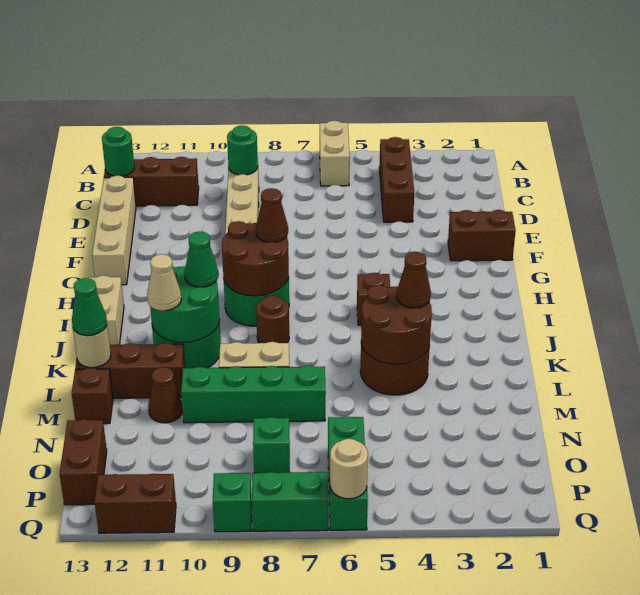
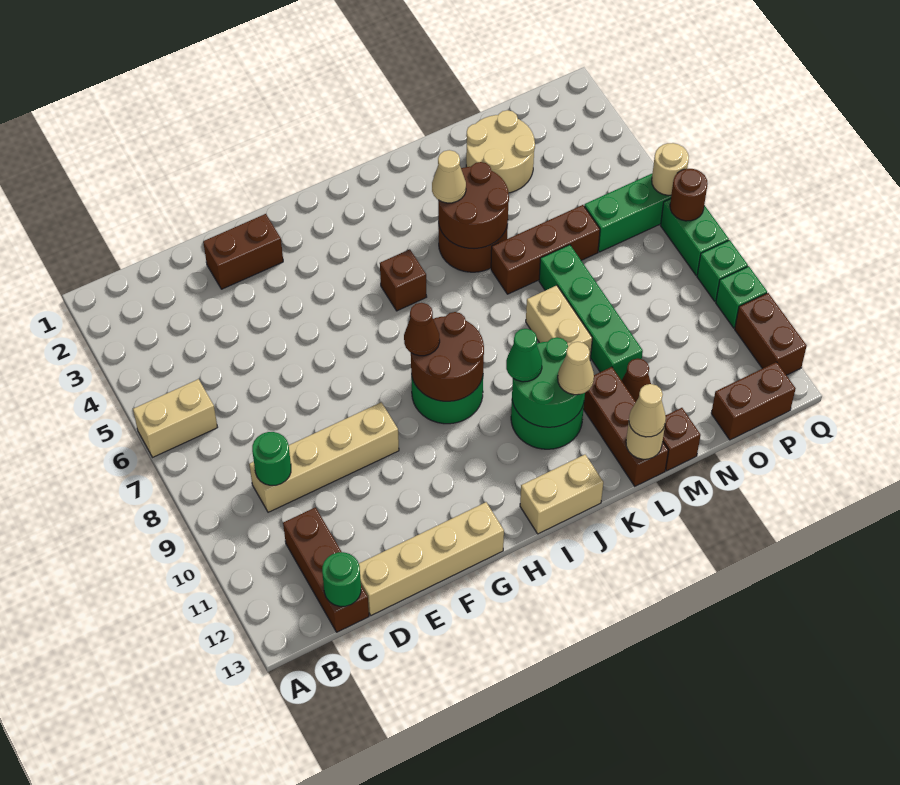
brown brick B4:D4 level 1 -> brown brick L6:N6 level 1
brown brick F1:F2 level 1 -> brown brick E2:F2 level 1
brown round brick J8 level 1 -> brown round brick Q7 level 2
brown cone K4 level 3 -> tan cone K4 level 3
green cone L13 level 3 -> tan cone L13 level 3
none -> tan round brick M2:N3 level 1
green brick O8 level 1 -> green brick Q10 level 1

